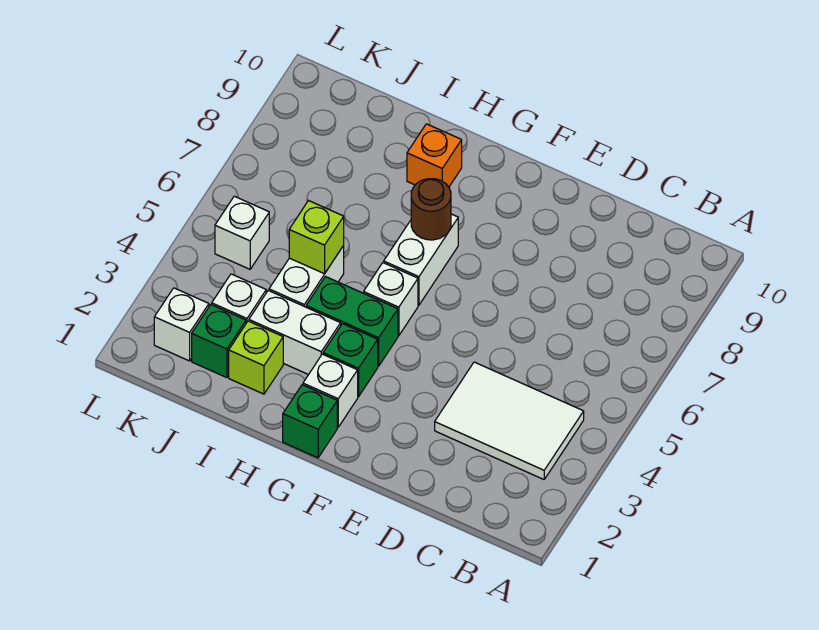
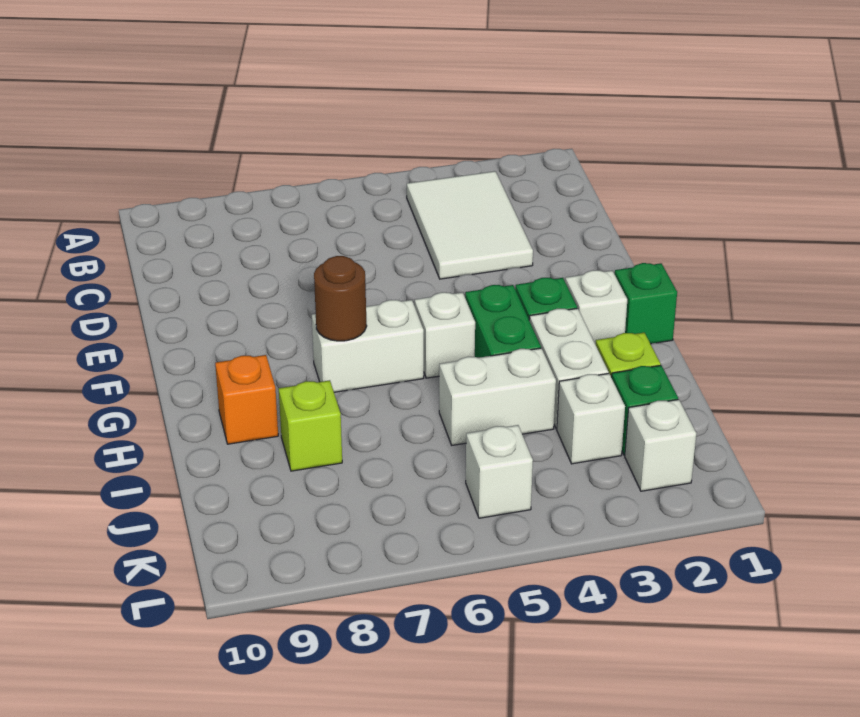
lime brick I5 level 2 -> lime brick I8 level 1

